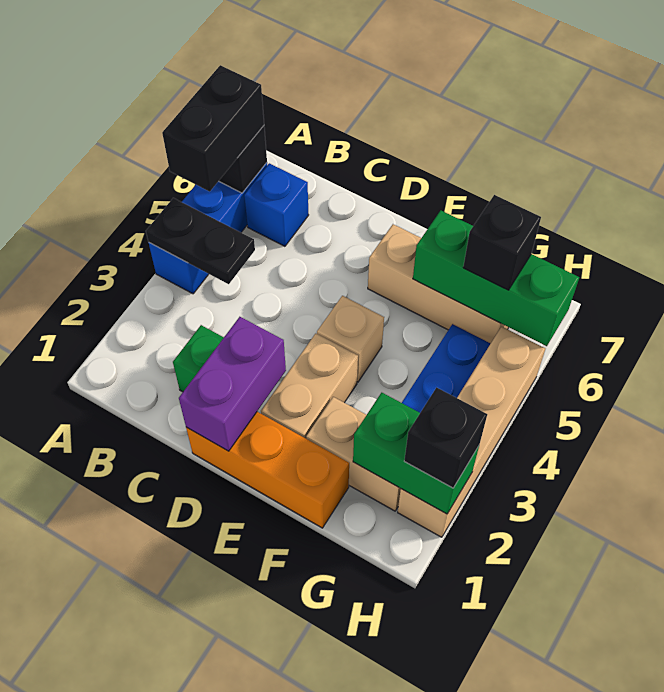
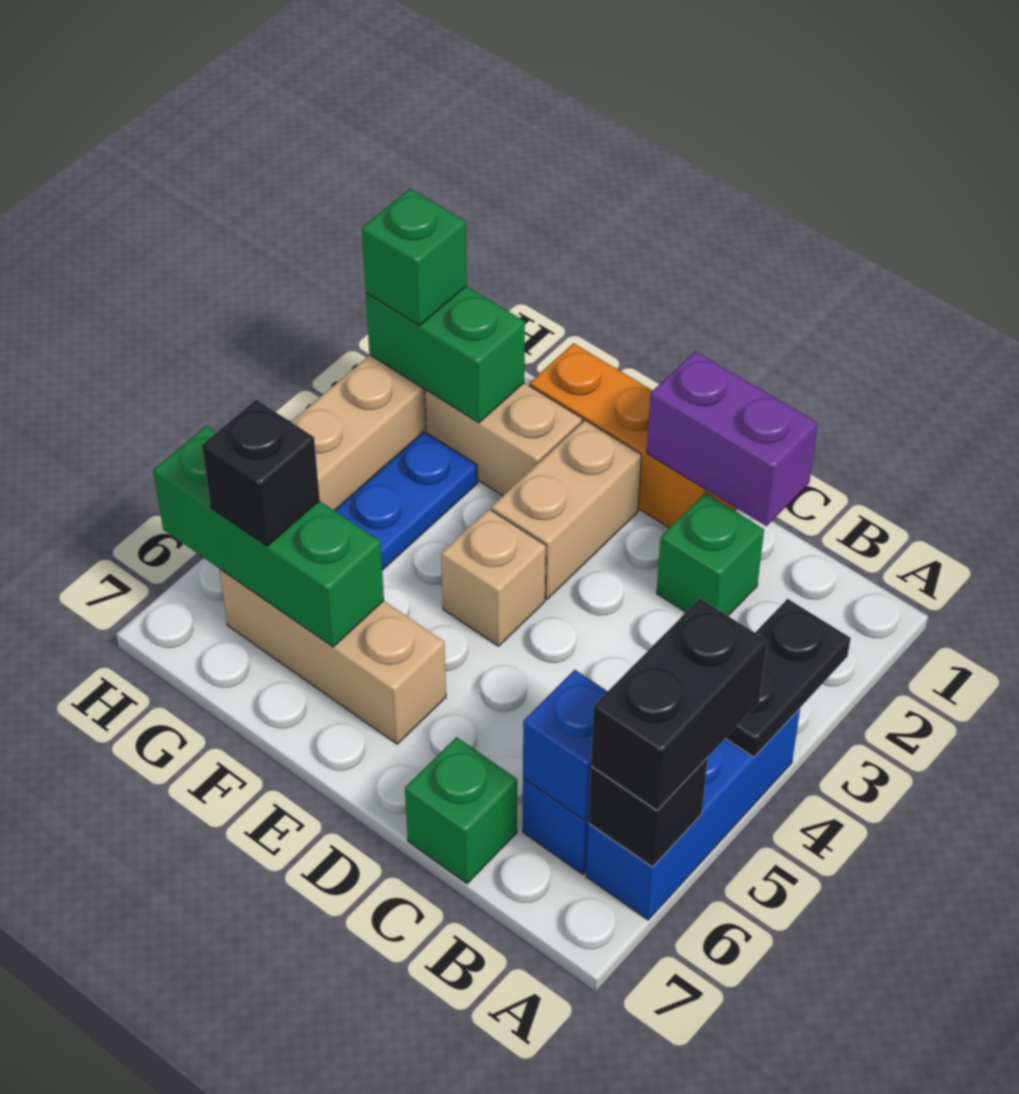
black plate A4:B4 level 2 -> black plate A3:A4 level 2
none -> blue brick B6 level 2
none -> green brick C7 level 1
purple brick D1:D2 level 2 -> purple brick C1:D1 level 2
black brick H2 level 3 -> green brick H2 level 3

